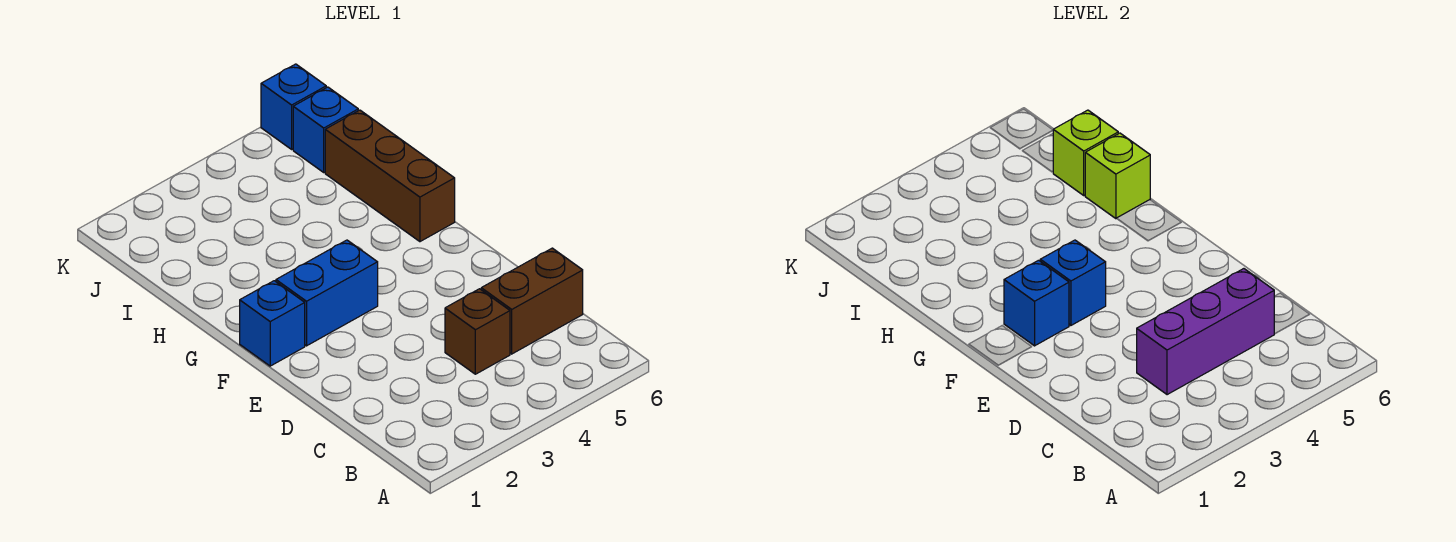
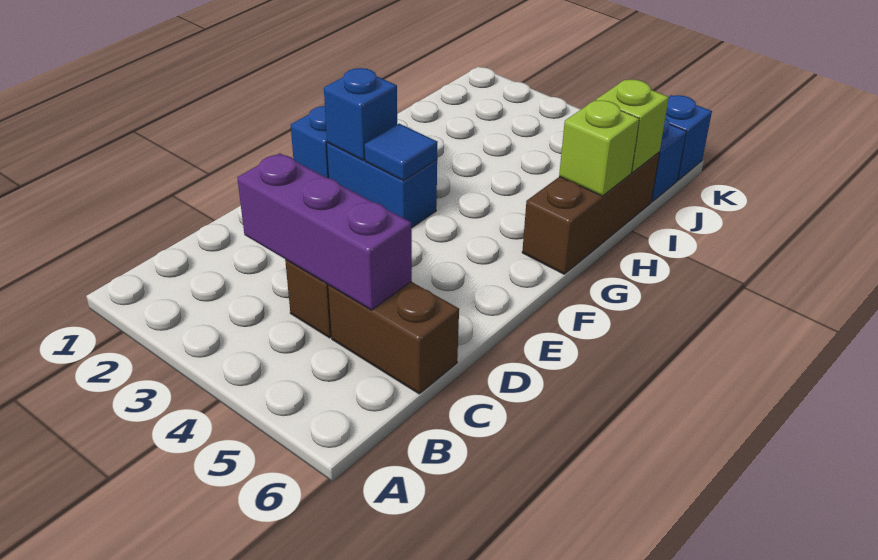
blue brick F3 level 2 -> blue tile F3 level 2

